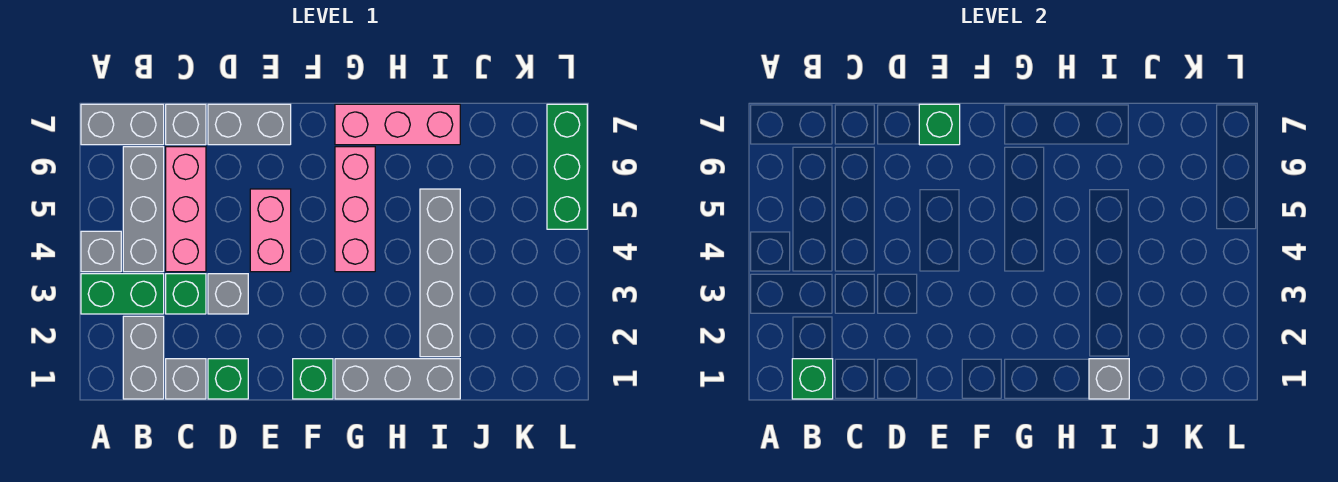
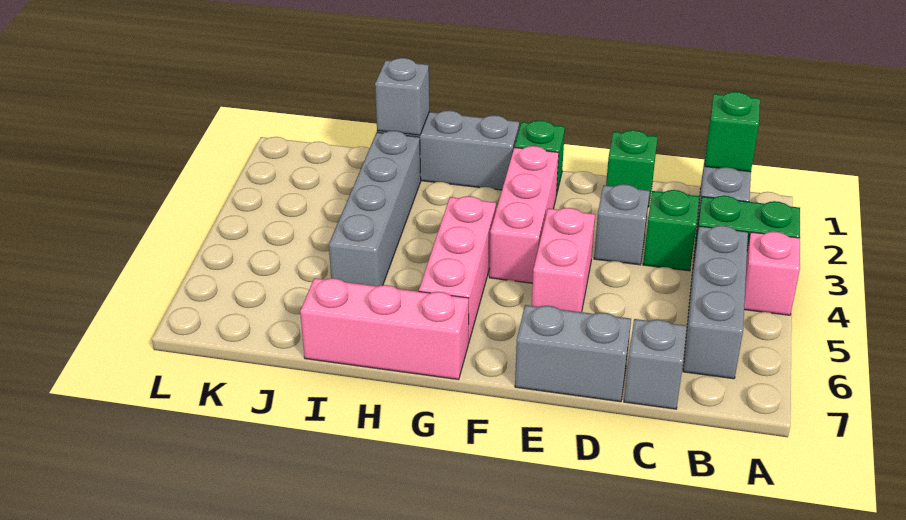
grey brick A4 level 1 -> pink brick A4 level 1
grey brick A7:B7 level 1 -> none
grey brick C1 level 1 -> none
pink brick C4:C6 level 1 -> pink brick F2:F4 level 1
green brick E7 level 2 -> none
green brick L5:L7 level 1 -> none

